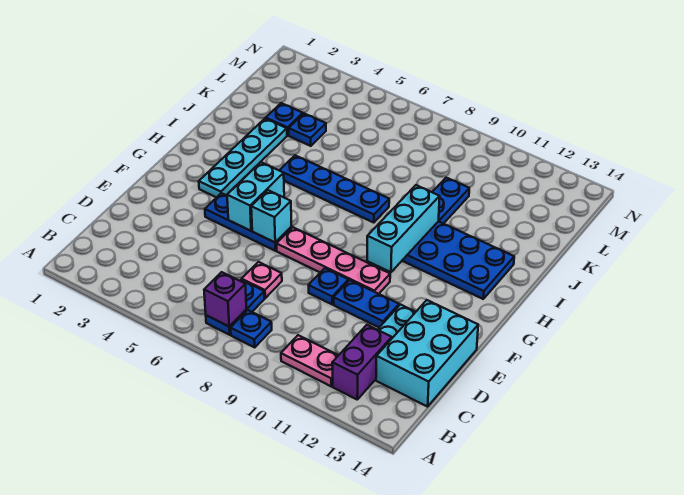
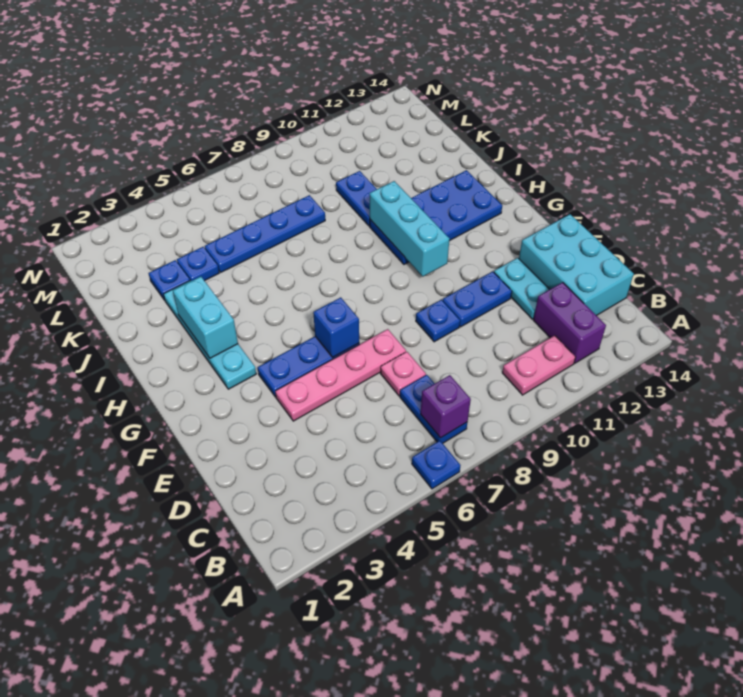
blue plate B8 level 1 -> blue plate A6 level 1
cyan brick F5:G5 level 2 -> cyan brick H3:I3 level 2
cyan brick F6 level 2 -> blue brick F6 level 2
pink plate F7:F10 level 1 -> pink plate E4:E7 level 1
blue plate I5:I8 level 1 -> blue plate K5:K8 level 1

